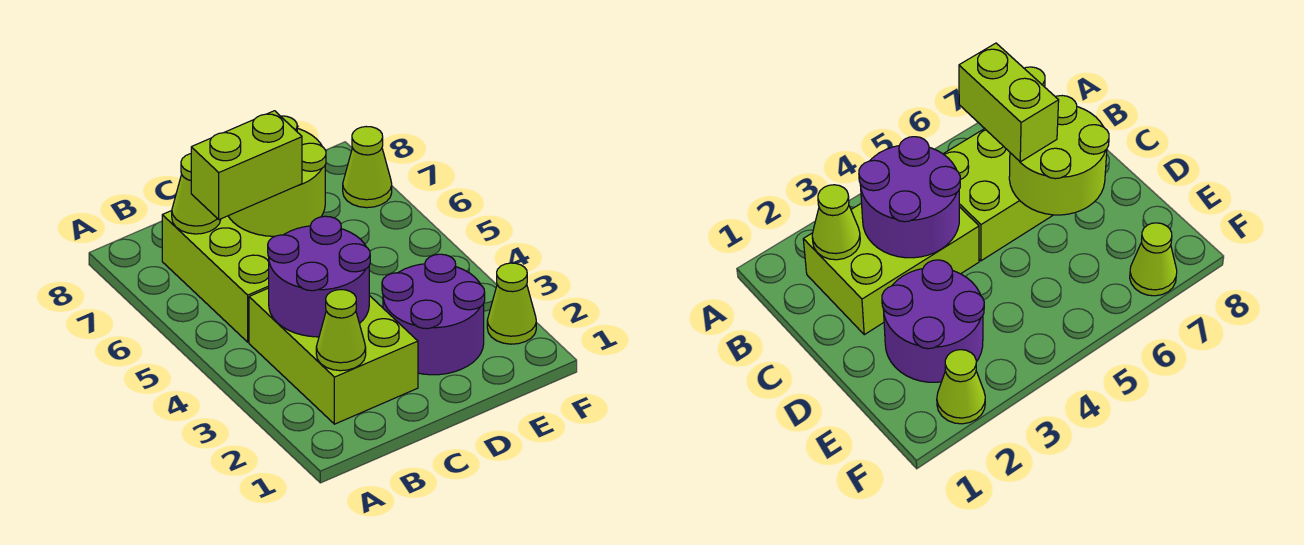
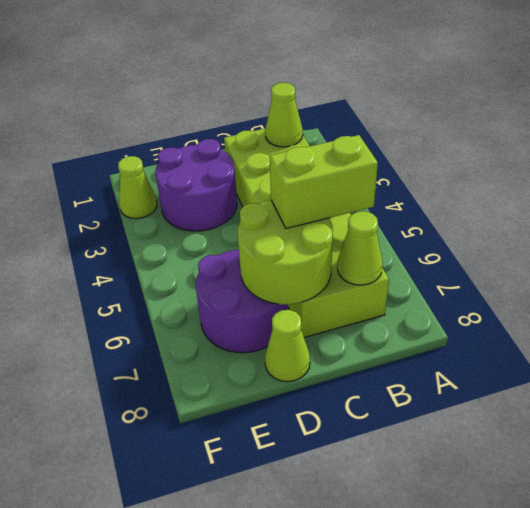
purple round brick B3:C4 level 2 -> purple round brick D6:E7 level 1
lime cone F7 level 1 -> lime cone D8 level 1

